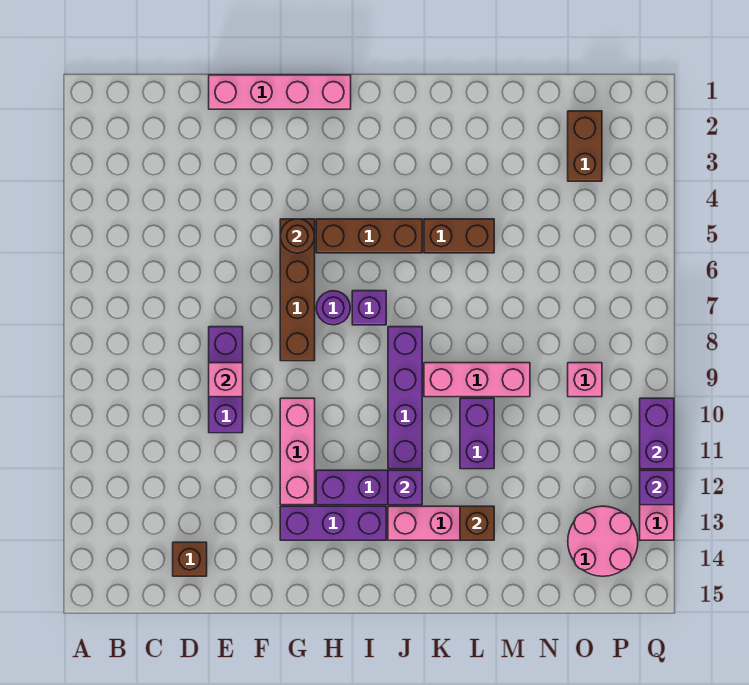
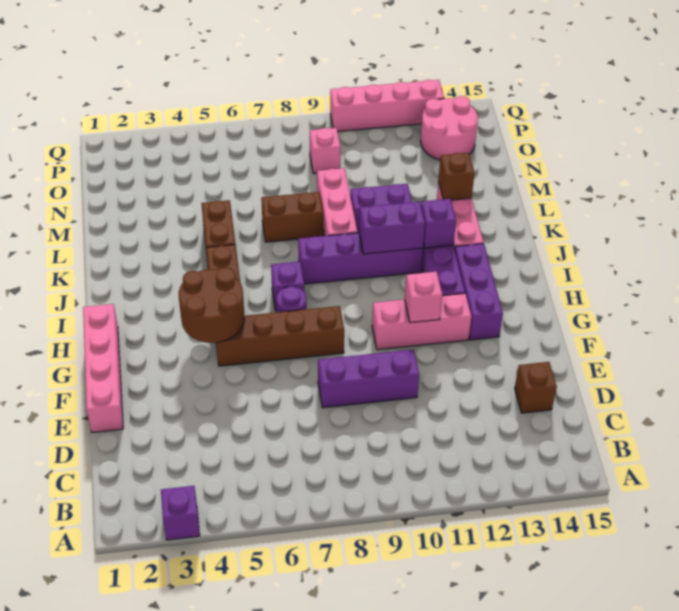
pink brick E9 level 2 -> pink brick G11 level 2
brown round brick G5 level 2 -> brown round brick G4:H5 level 2
brown brick O2:O3 level 1 -> brown brick L7:L8 level 1
purple brick Q10:Q11 level 2 -> purple brick J10:J11 level 2
purple brick Q12 level 2 -> purple brick A3 level 1

